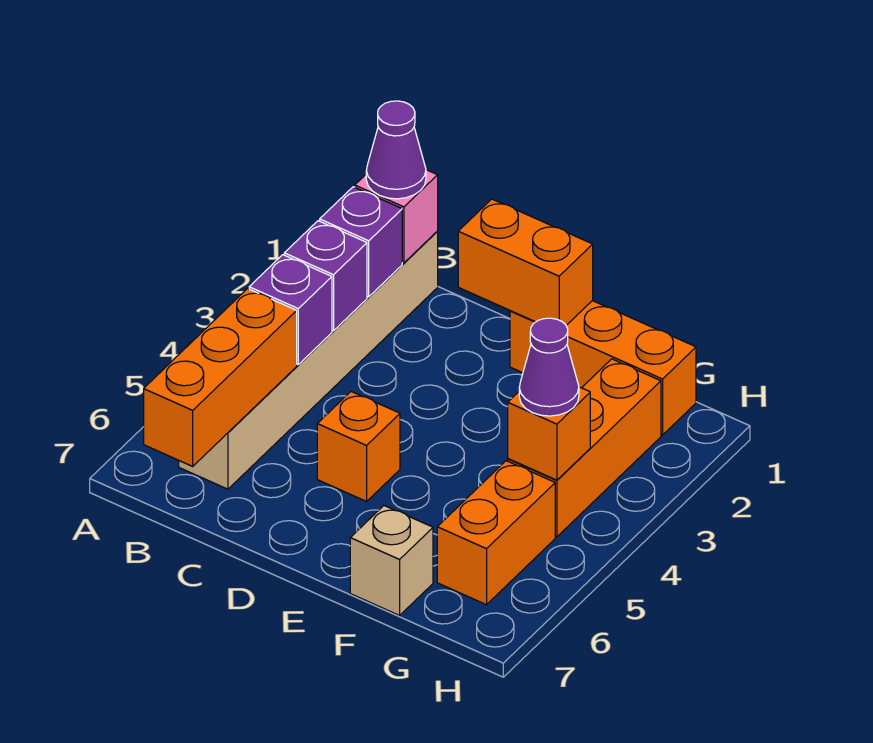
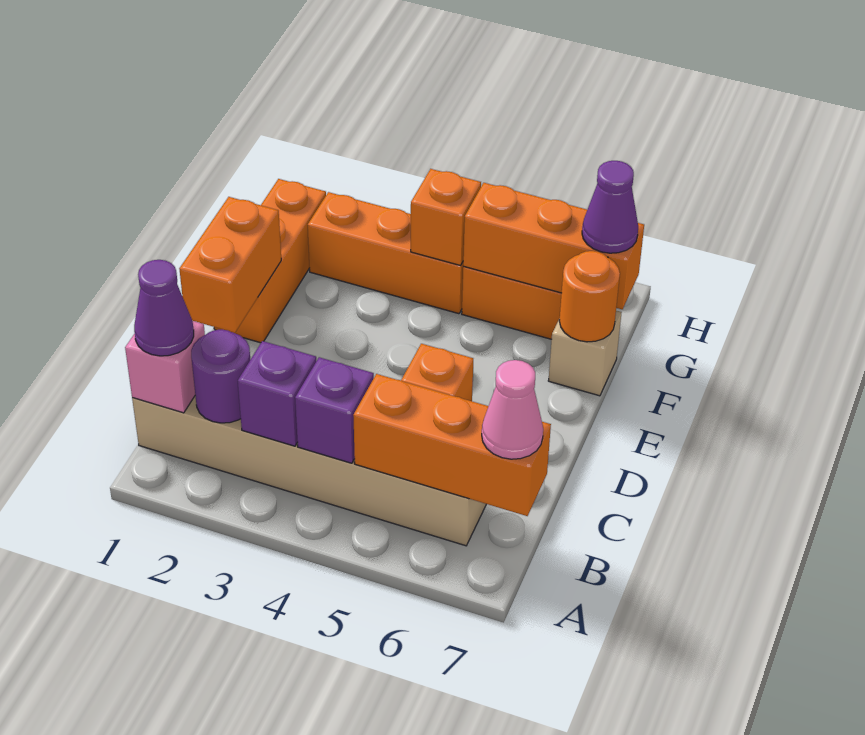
purple brick B2 level 2 -> purple round brick B2 level 2
none -> pink cone B7 level 3
none -> orange round brick F7 level 2
purple cone G4 level 3 -> purple cone G7 level 3
none -> orange brick G5:G7 level 2

